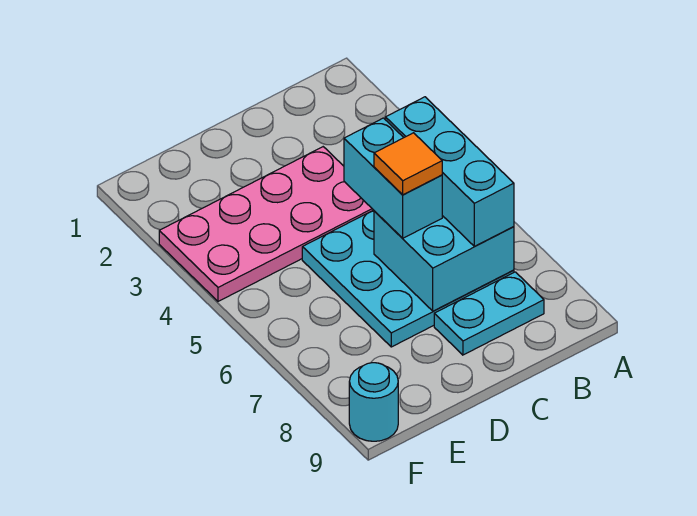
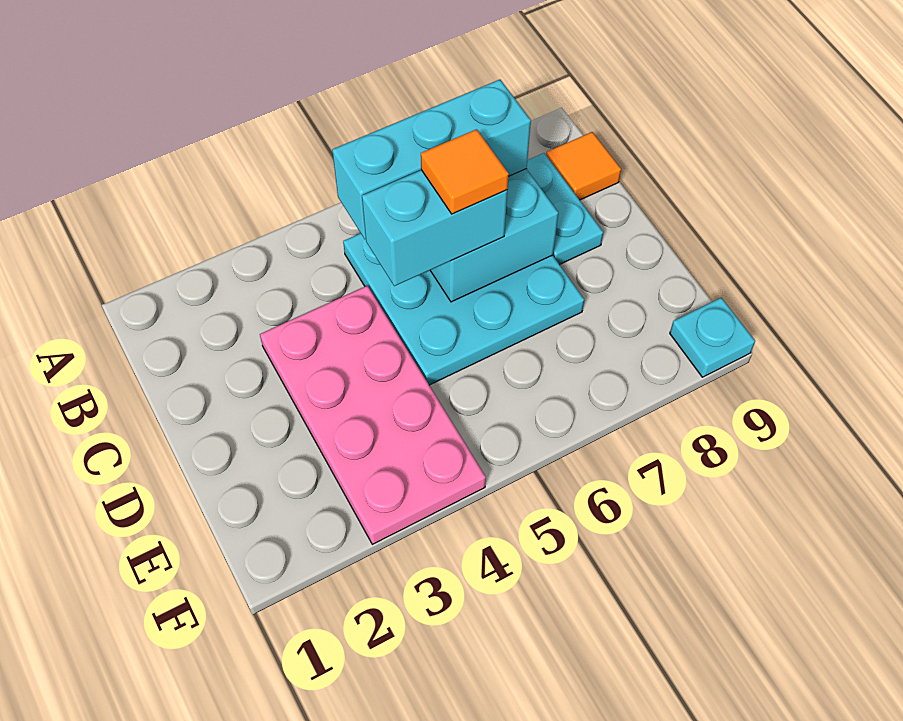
none -> orange tile B9 level 1
cyan round brick F9 level 1 -> cyan plate F9 level 1

